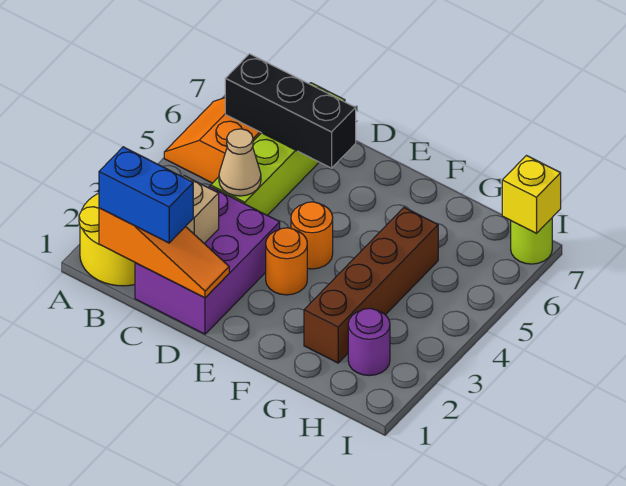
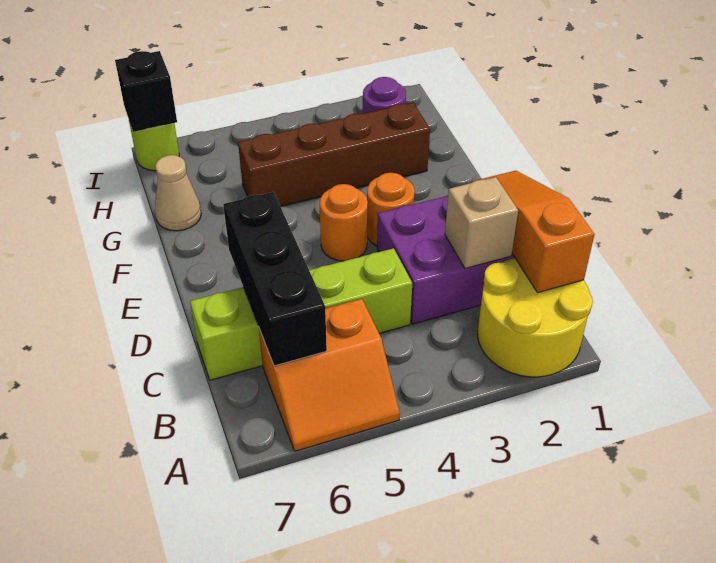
blue brick B1:C1 level 3 -> none
tan cone C4 level 2 -> tan cone G7 level 1
yellow brick I7 level 2 -> black brick I7 level 2

